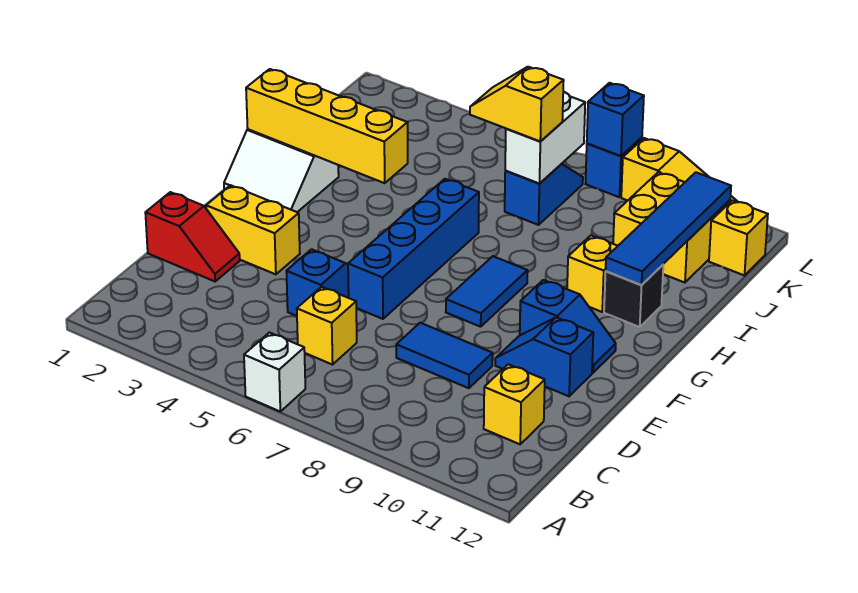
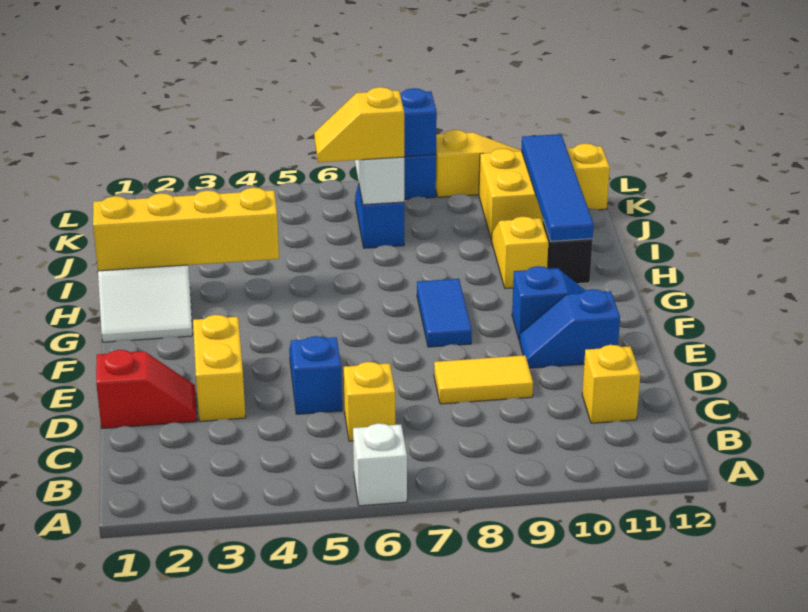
blue tile D8:D9 level 1 -> yellow tile D8:D9 level 1
yellow brick E2:E3 level 1 -> yellow brick D3:E3 level 1
blue brick E6:H6 level 1 -> none

